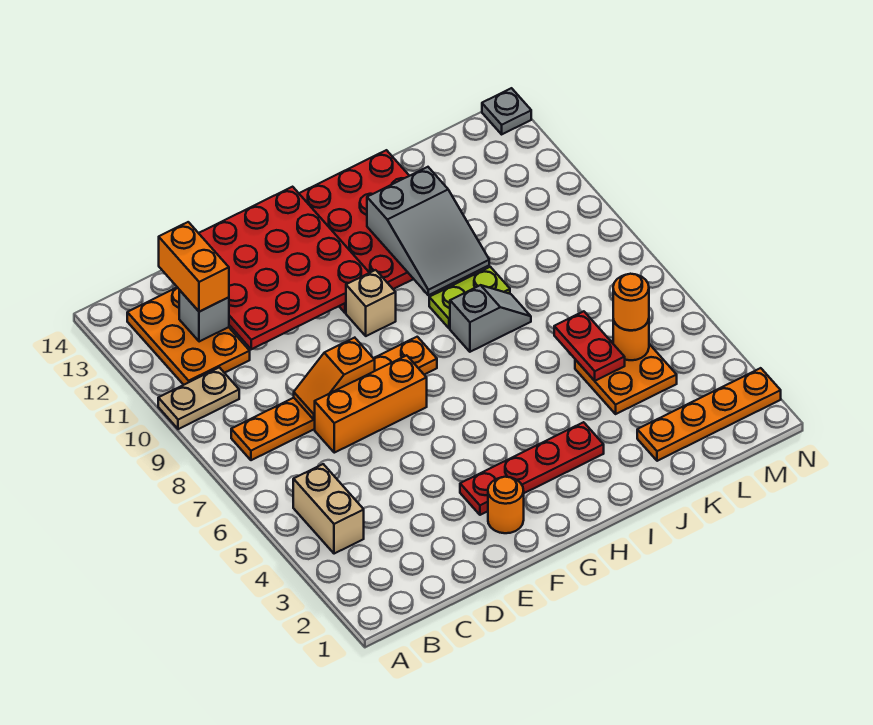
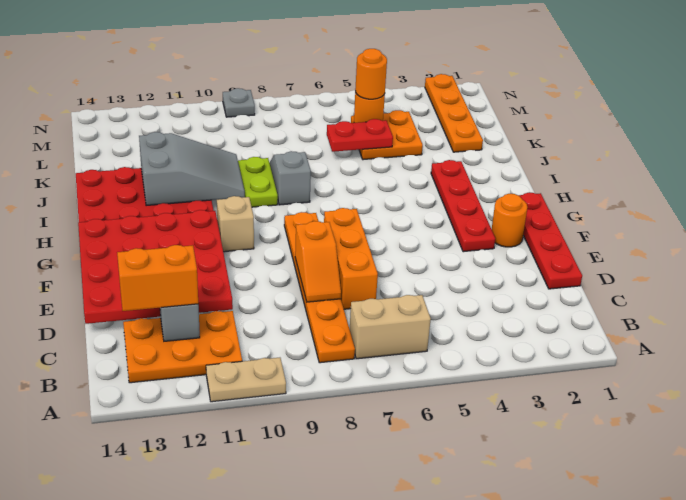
tan plate A10:B10 level 1 -> tan plate A10:A11 level 1
tan brick B4:B5 level 1 -> tan brick B6:B7 level 1
none -> red plate D1:G1 level 1
grey plate N14 level 1 -> grey plate N9 level 1

